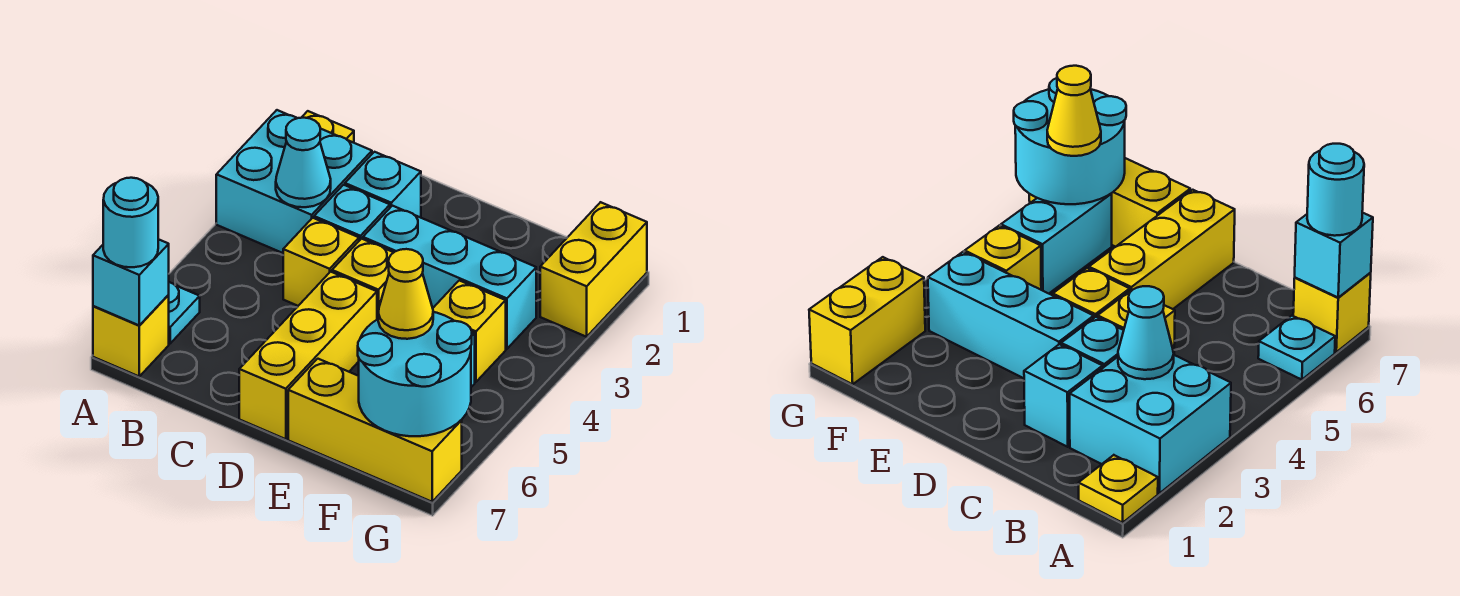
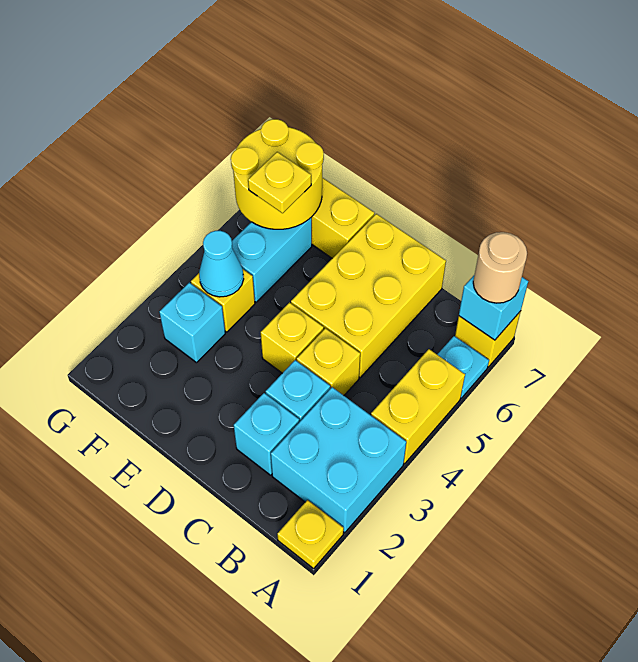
cyan round brick A7 level 3 -> tan round brick A7 level 3
cyan cone B3 level 2 -> cyan cone F4 level 2
cyan brick D3:F3 level 1 -> cyan brick F3 level 1
yellow brick D5:D7 level 1 -> yellow brick C5:D7 level 1
cyan round brick F6:G7 level 2 -> yellow round brick F6:G7 level 2
yellow cone F6 level 3 -> yellow plate F6 level 3
yellow brick G1:G2 level 1 -> yellow brick A4:A5 level 1

